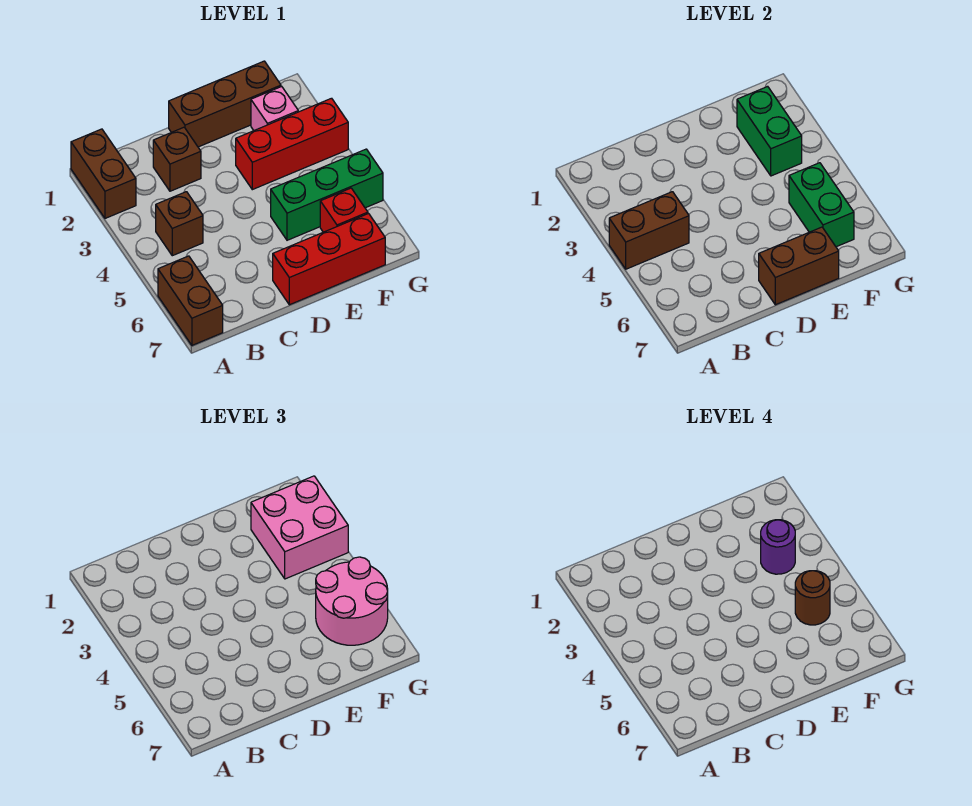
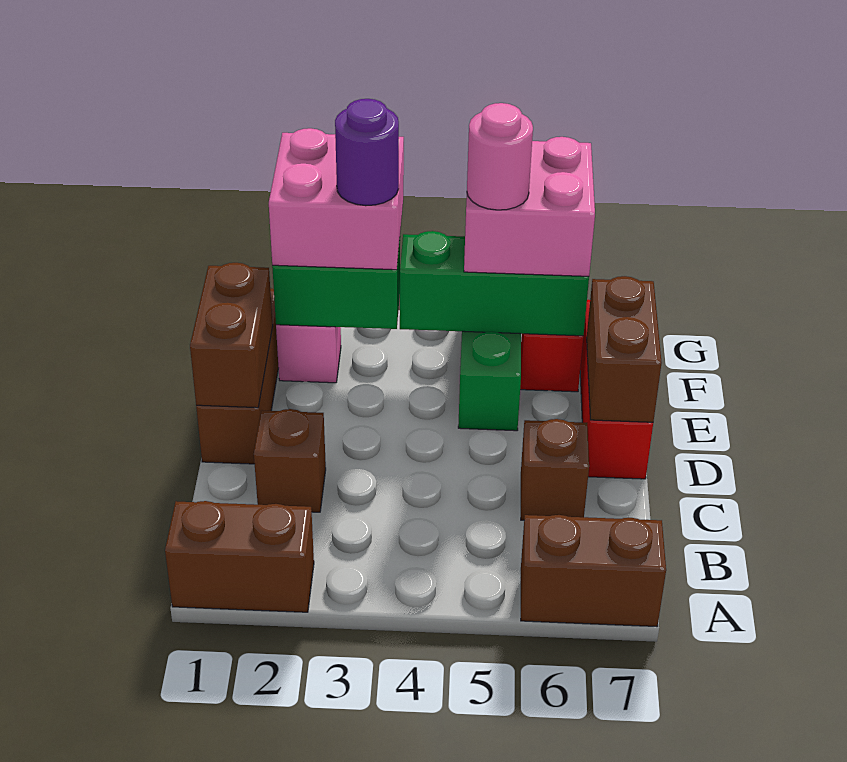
brown brick A4:B4 level 2 -> brown brick D1:E1 level 2
brown brick B4 level 1 -> brown brick C6 level 1
red brick E3:G3 level 1 -> none
green brick F5:F6 level 2 -> green brick F4:F6 level 2
pink round brick F5:G6 level 3 -> pink brick F5:G6 level 3
brown round brick F5 level 4 -> pink round brick F5 level 4

